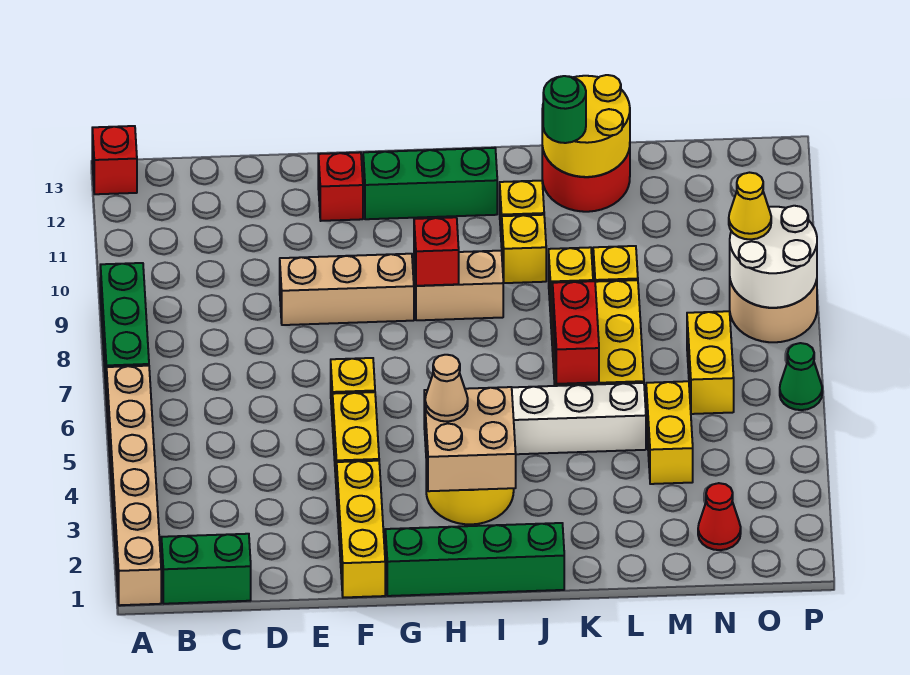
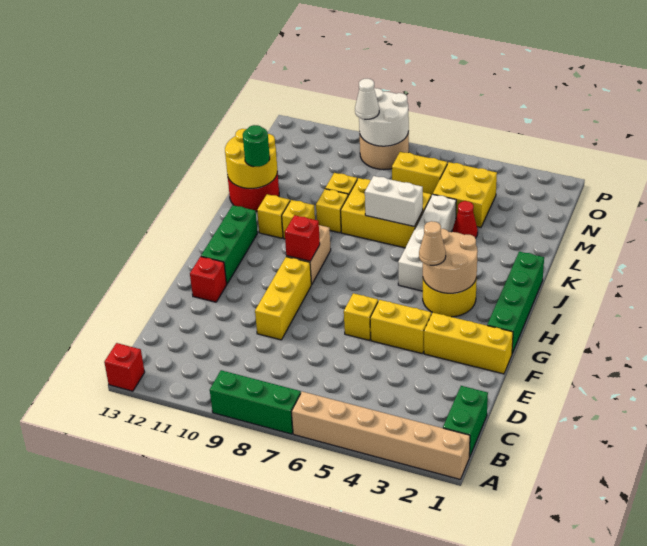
tan brick E9:G9 level 1 -> yellow brick E9:G9 level 1
tan brick H3:I4 level 2 -> tan round brick H3:I4 level 2
red brick K6:K7 level 2 -> white brick K6:K7 level 2
yellow brick M4:M5 level 1 -> yellow brick M4:N5 level 1
red cone N2 level 1 -> red cone L4 level 1
yellow cone O9 level 3 -> white cone O9 level 3
green cone P6 level 1 -> none

